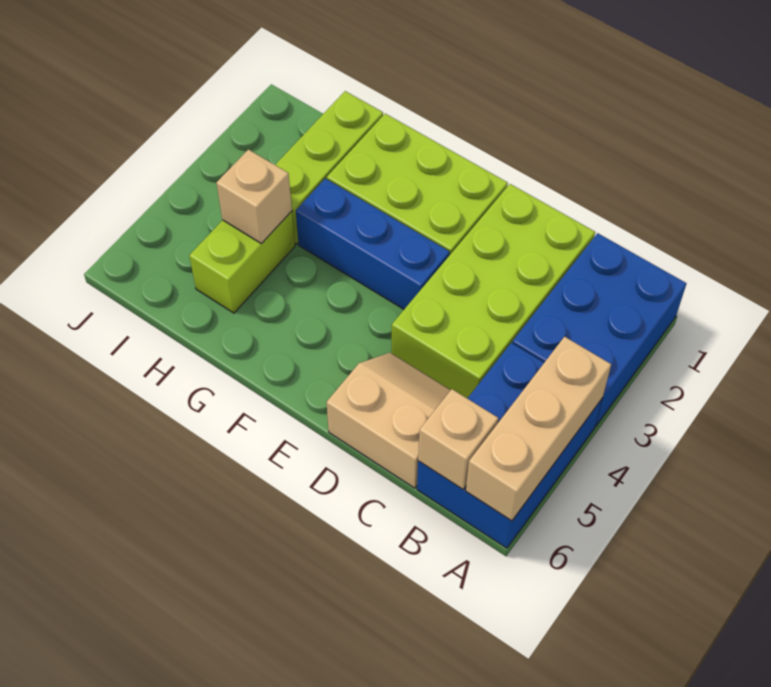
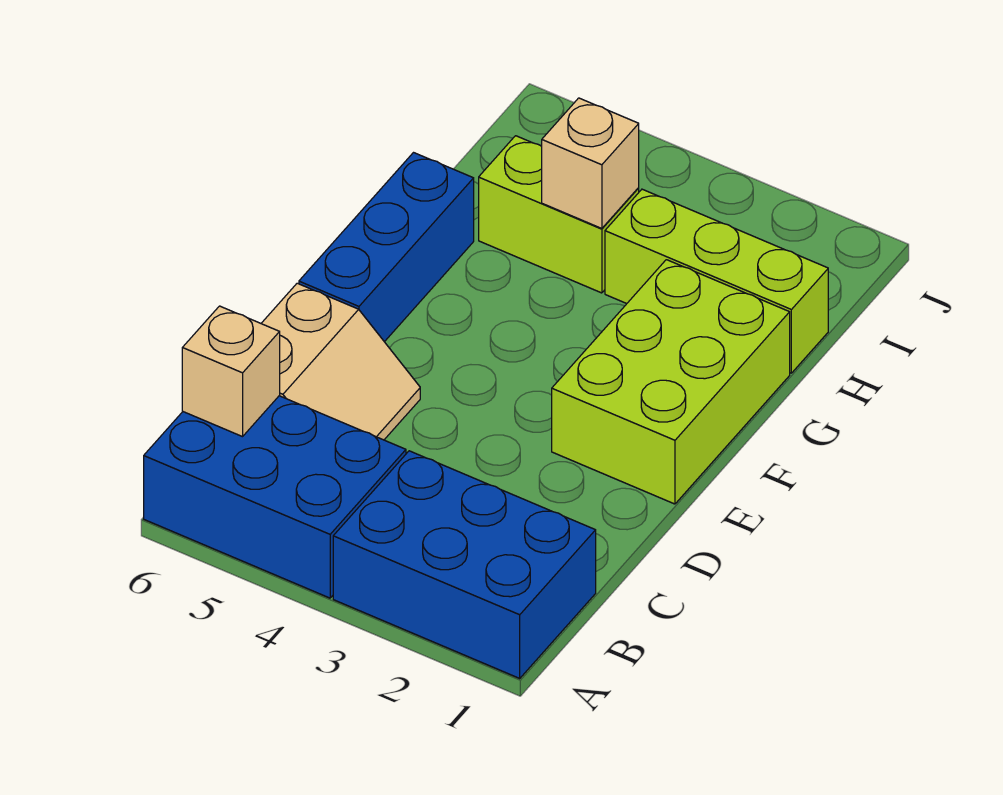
tan brick A4:A6 level 2 -> none
lime brick C1:D4 level 1 -> none
blue brick E3:G3 level 1 -> blue brick E6:G6 level 1

